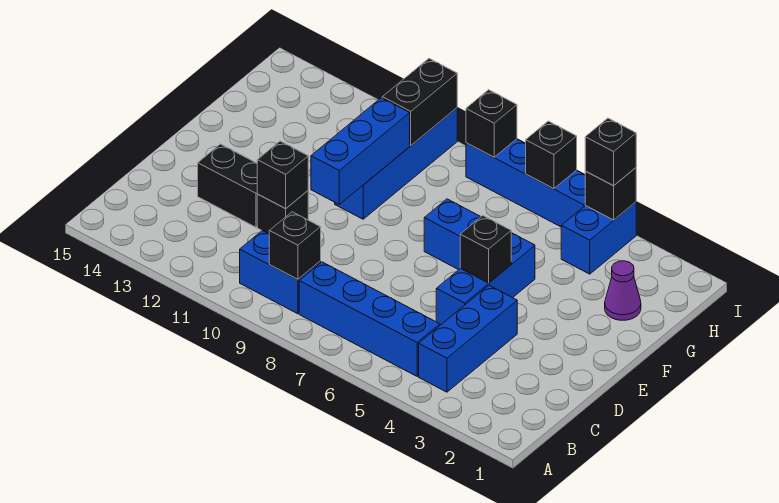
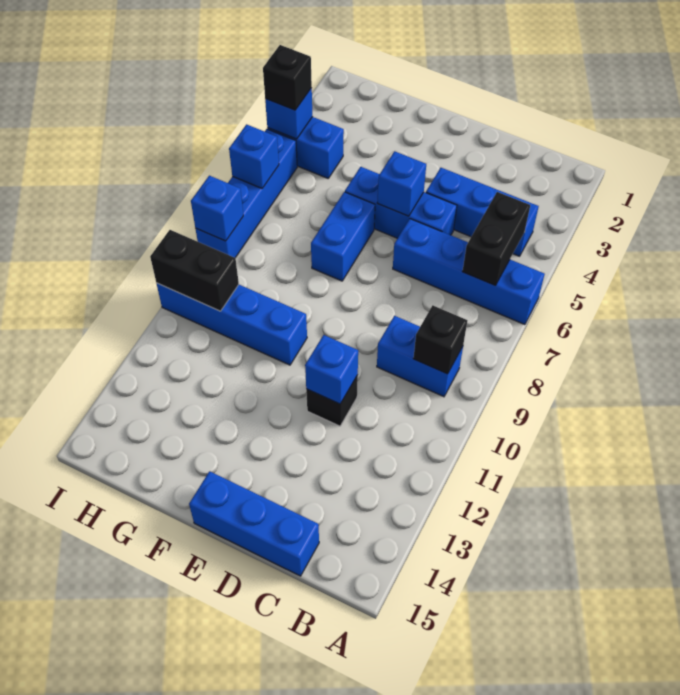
blue brick B5:B8 level 1 -> blue brick A6:D6 level 1
blue brick B9:B10 level 1 -> blue brick B9:C9 level 1
black brick D11 level 2 -> blue brick D11 level 2
black brick D12:D13 level 1 -> black brick B5:B6 level 2
black brick E5 level 2 -> blue brick E5 level 2
blue brick E10:G10 level 2 -> blue brick C15:E15 level 1
purple cone G2 level 1 -> none
black brick I4 level 2 -> blue brick I4 level 2
black brick I6 level 2 -> blue brick I6 level 2
black brick I8 level 2 -> blue brick I8 level 2

